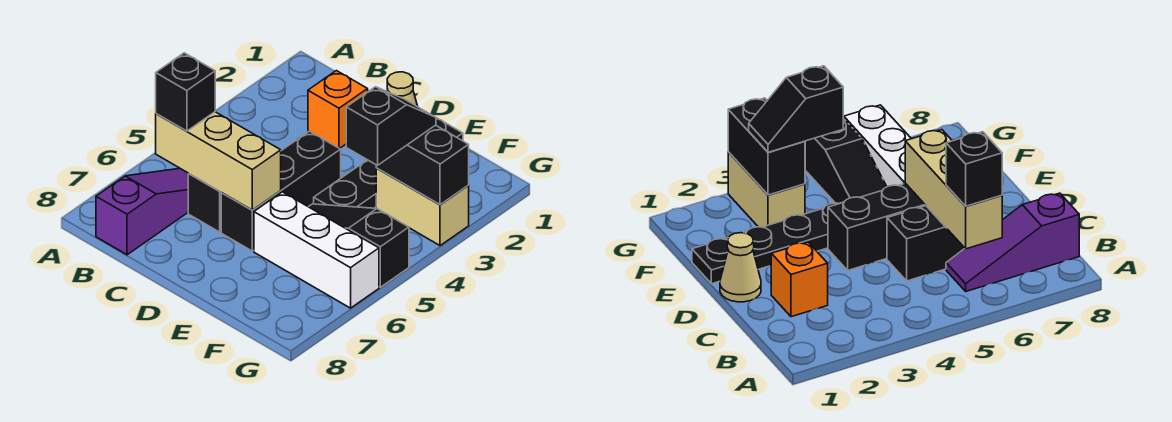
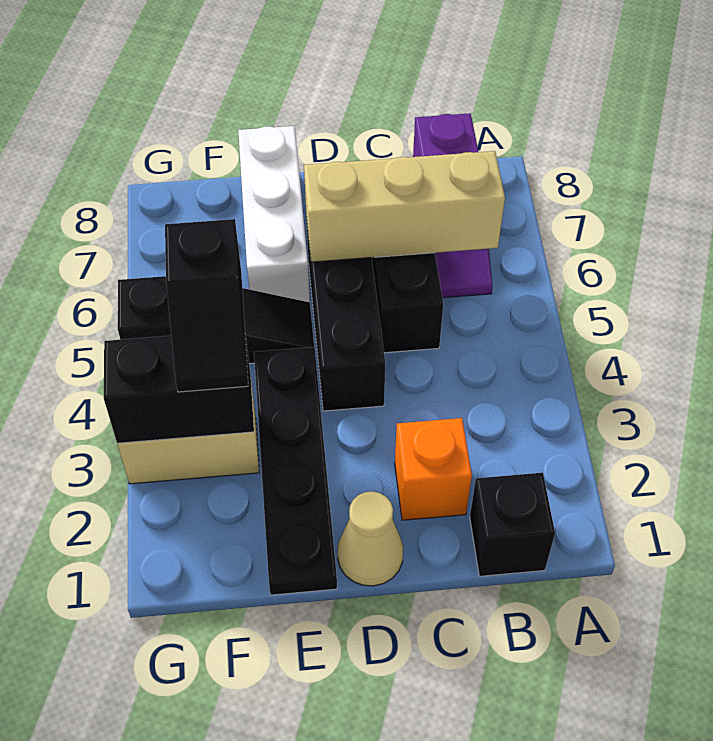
black brick B6 level 3 -> black brick B1 level 1
white brick E6:G6 level 1 -> white brick E6:E8 level 1

